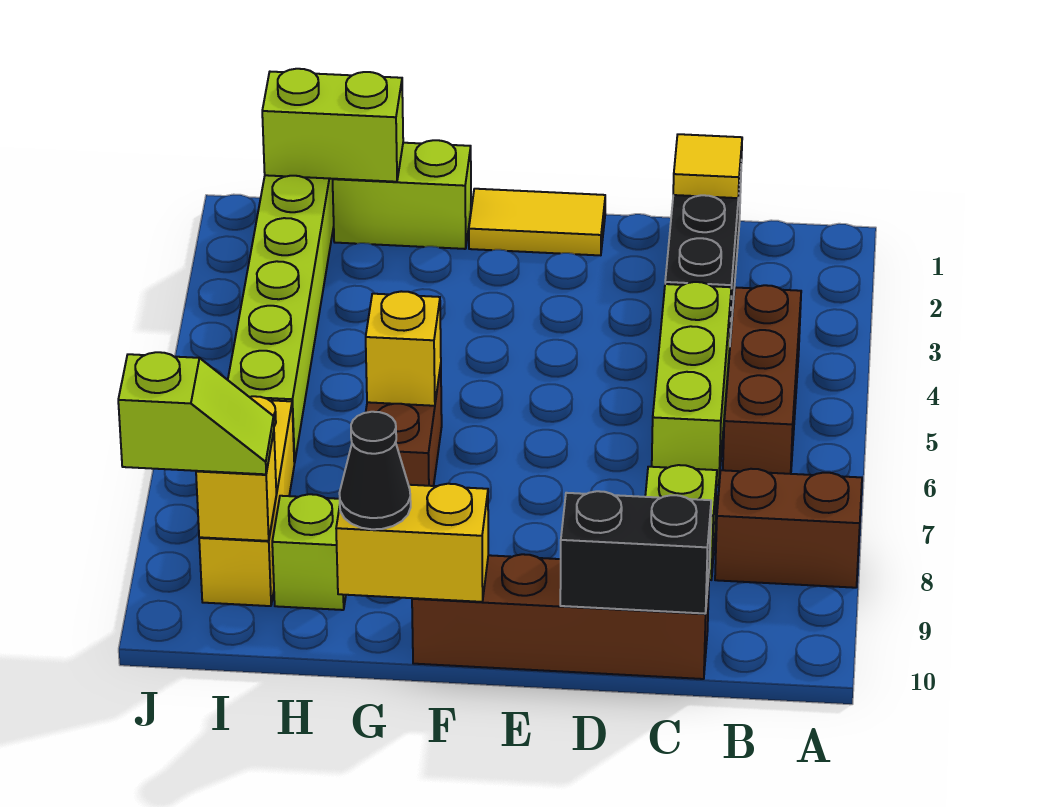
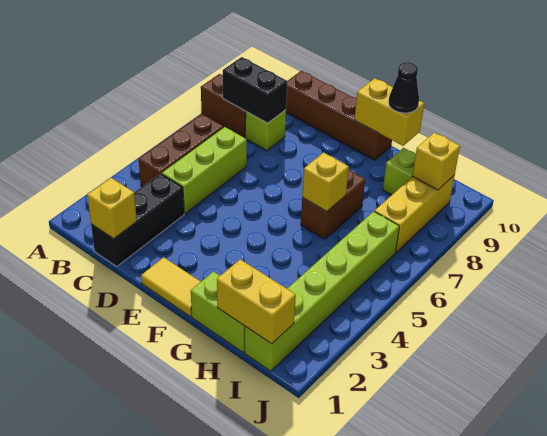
yellow tile C1 level 2 -> yellow brick C1 level 2
black brick C10:D10 level 2 -> black brick B8:C8 level 2
lime brick H1:I1 level 2 -> yellow brick H1:I1 level 2
lime slope I9:J9 level 3 top J -> none

